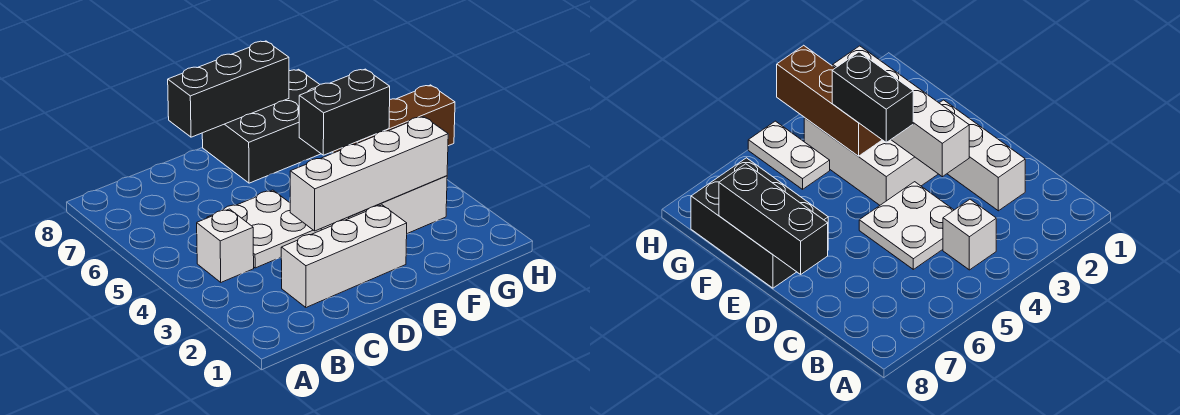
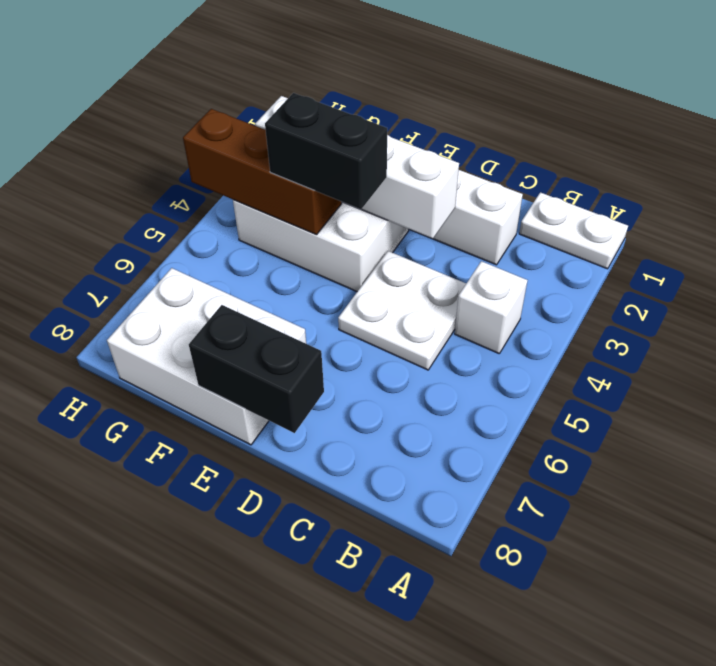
black brick D8:F8 level 2 -> black brick D8:E8 level 2
black brick E7:G8 level 1 -> white brick E7:G8 level 1
white plate G5:H5 level 1 -> white plate A1:B1 level 1

